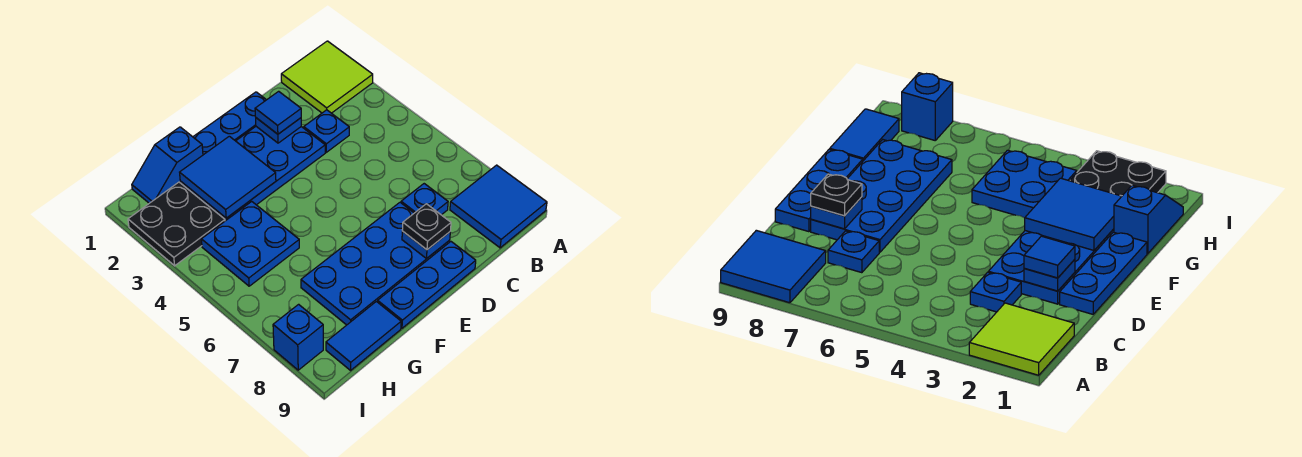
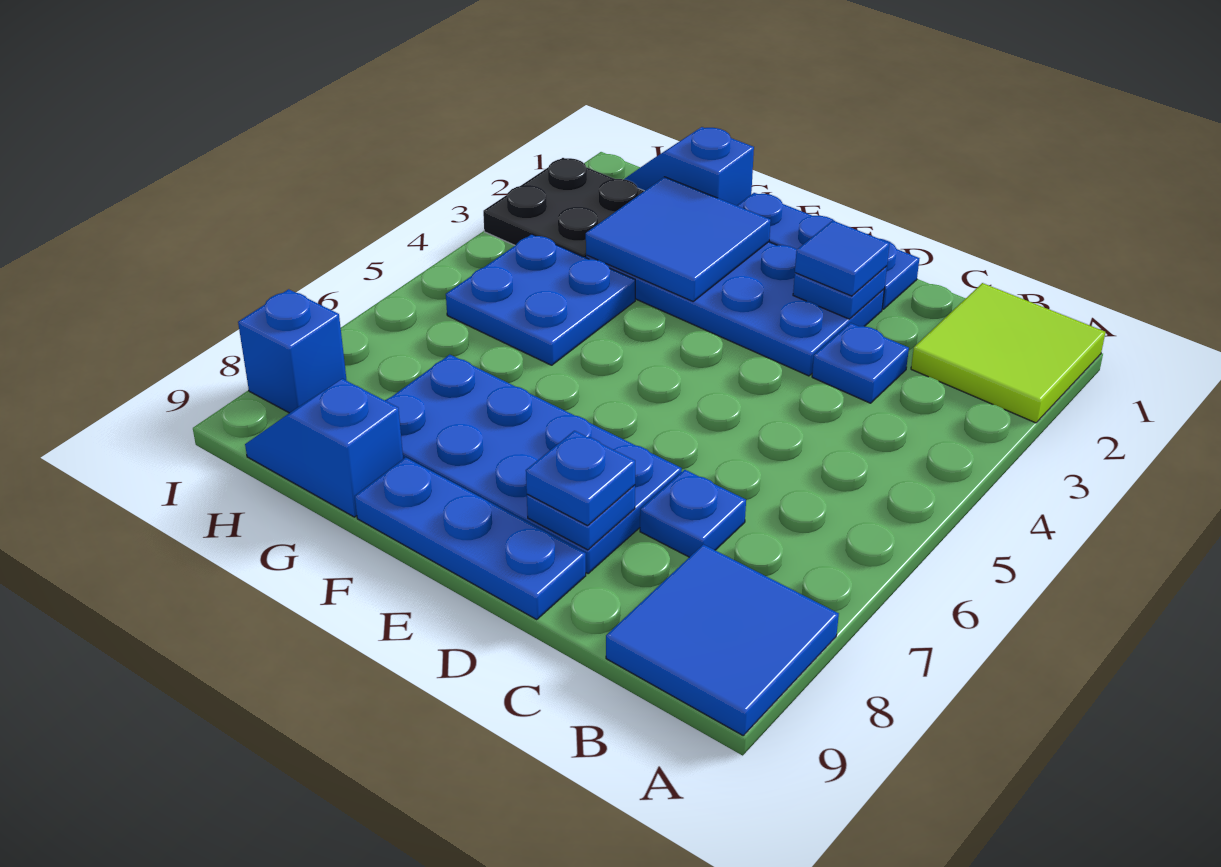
black plate D8 level 3 -> blue plate D8 level 3
blue tile G9:H9 level 1 -> blue slope G9:H9 level 1 top G

